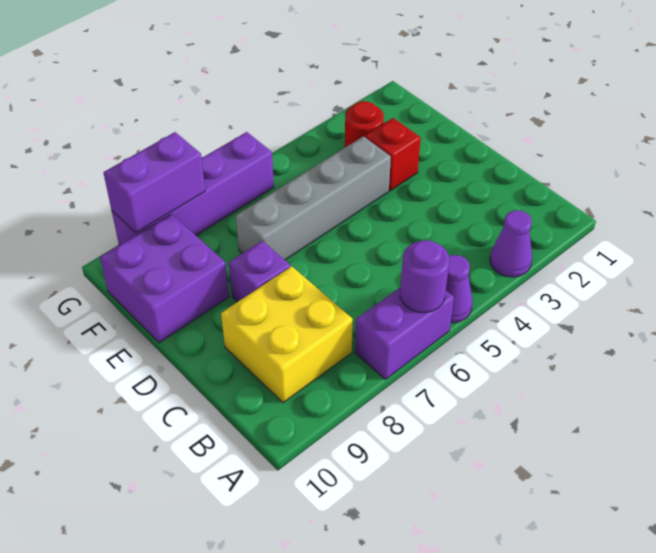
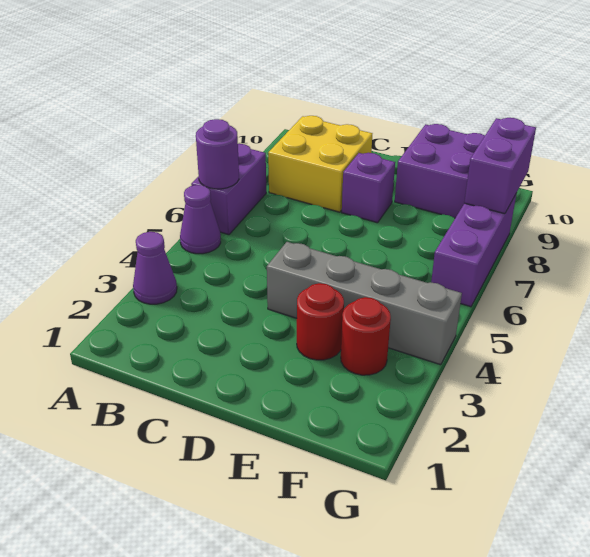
red brick E3 level 1 -> red round brick E3 level 1
grey brick E4:E7 level 1 -> grey brick D4:G4 level 1
purple brick G6:G9 level 1 -> purple brick G6:G8 level 1

